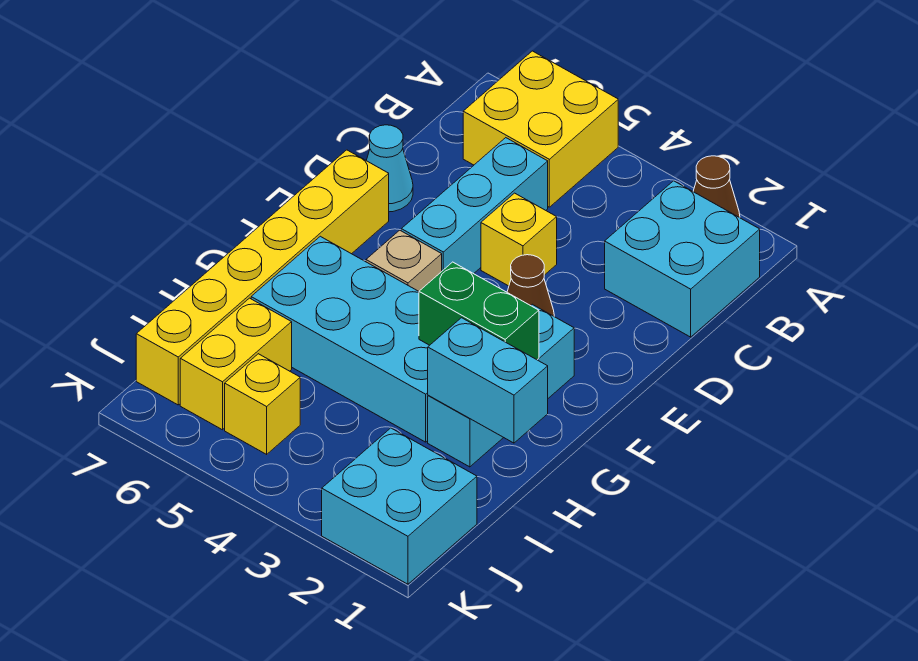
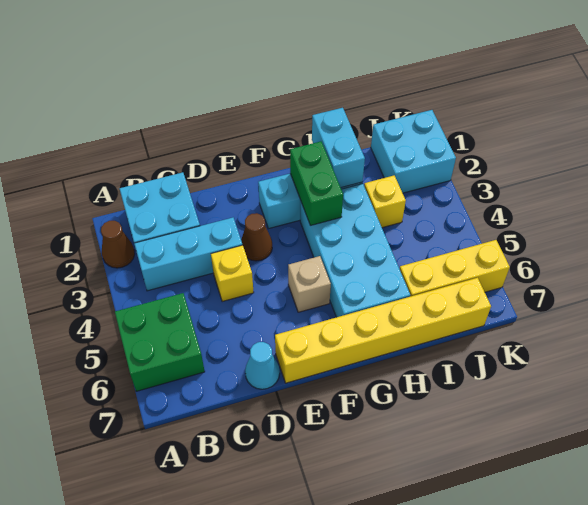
yellow brick A5:B6 level 1 -> green brick A5:B6 level 1
cyan brick C5:E5 level 1 -> cyan brick B3:D3 level 1
yellow brick I6:J6 level 1 -> yellow brick I6:K6 level 1
yellow brick J5 level 1 -> yellow brick I3 level 1

